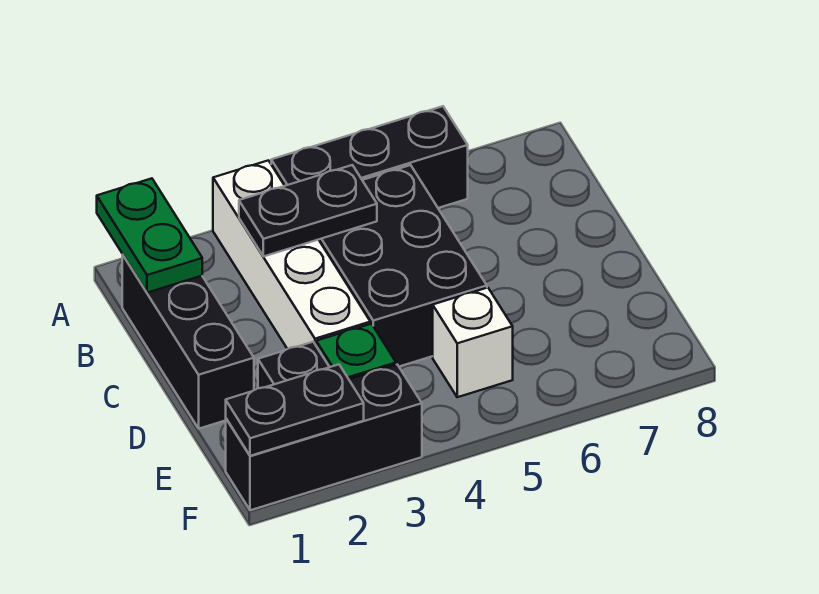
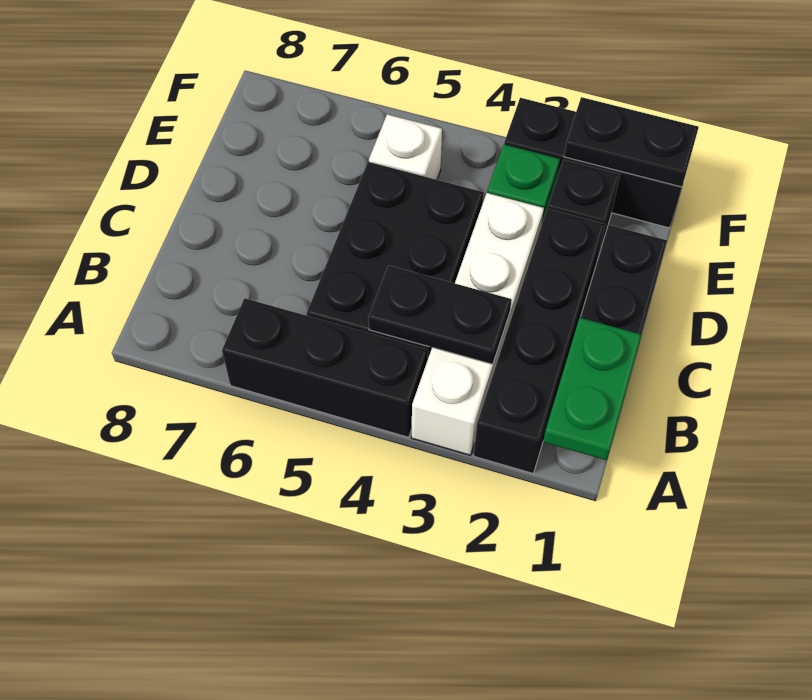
none -> black brick A2:D2 level 1

